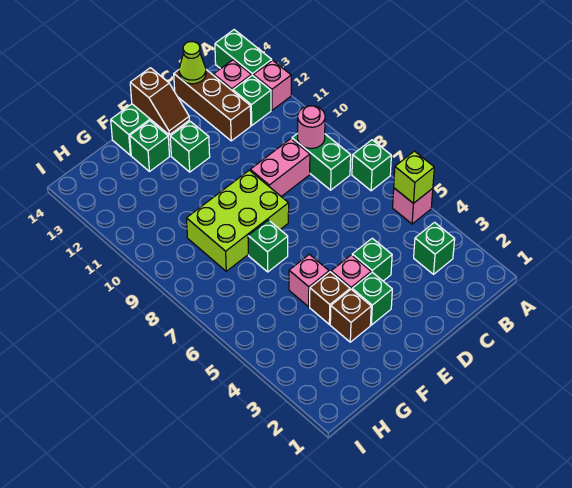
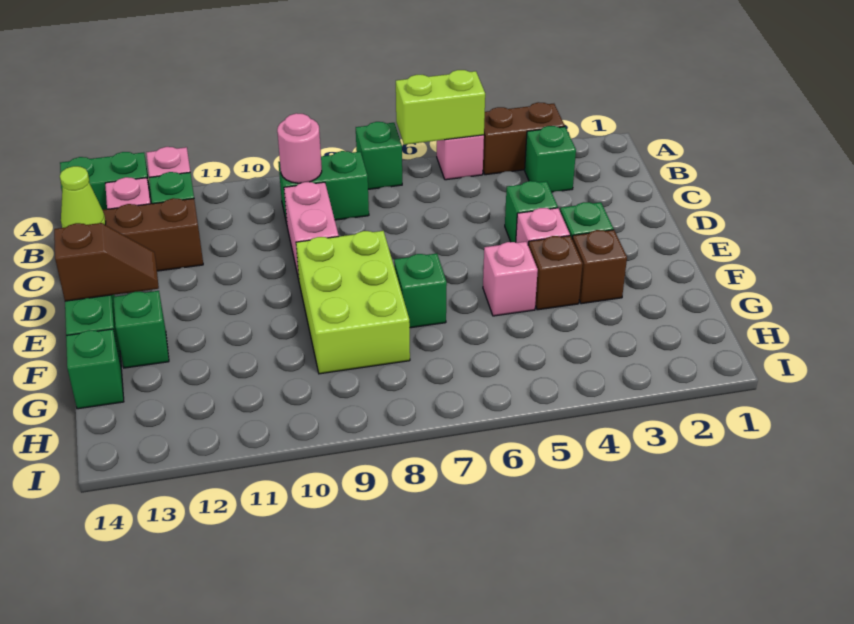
none -> brown brick A3:A4 level 1
lime brick A5 level 2 -> lime brick A5:A6 level 2
green brick E12 level 1 -> green brick G14 level 1

